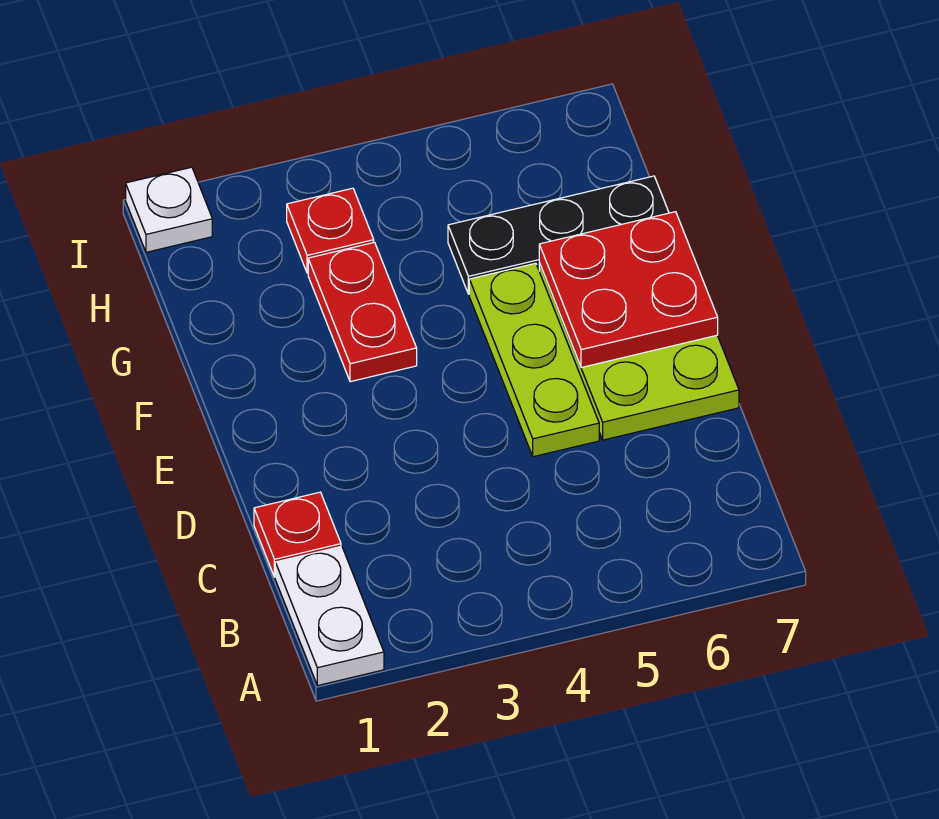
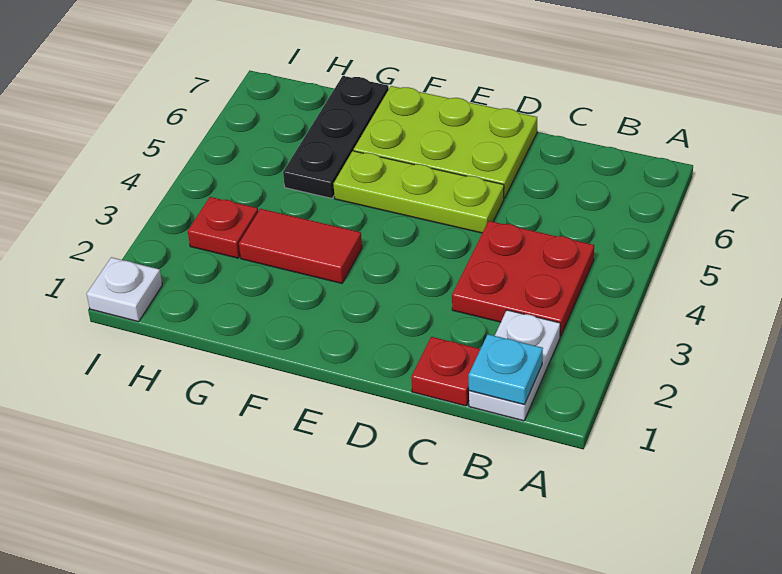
white plate A1:B1 level 1 -> white plate B1:B2 level 1
none -> cyan plate B1 level 2
red plate E6:F7 level 2 -> red plate B3:C4 level 1
red plate F3:G3 level 1 -> red tile F3:G3 level 1

